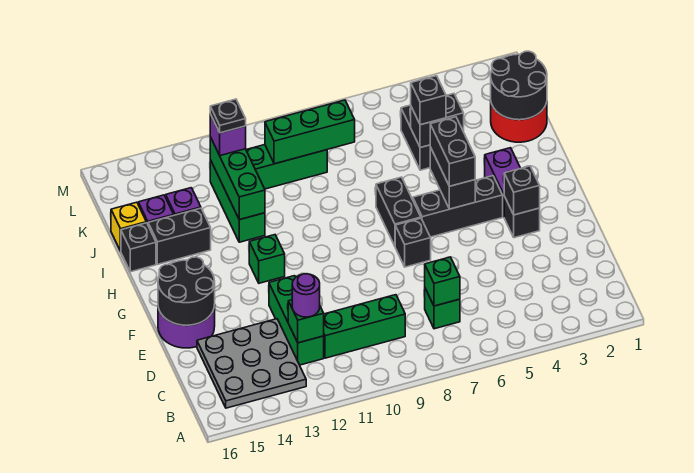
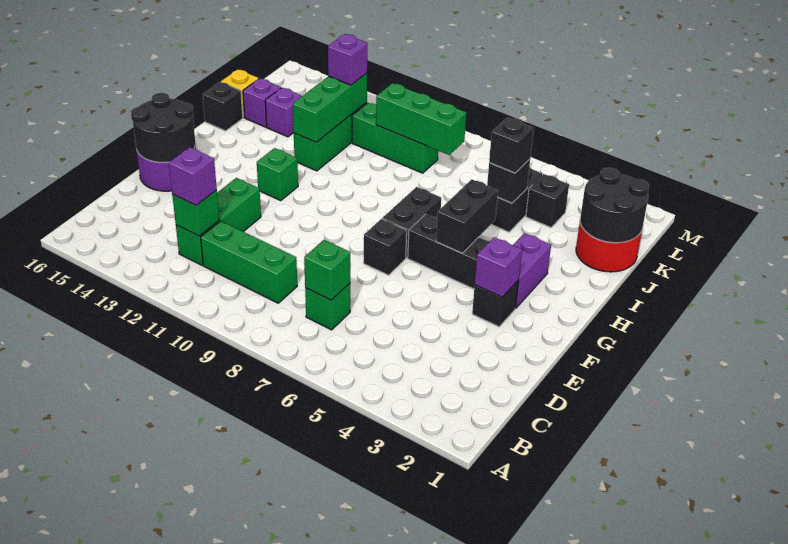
grey plate B13:D15 level 1 -> none
purple round brick C12 level 3 -> purple brick C12 level 3
black brick F3 level 2 -> purple brick F3 level 2
black brick G5:H5 level 3 -> none
black brick I14:I15 level 1 -> none
black plate K12 level 4 -> none

